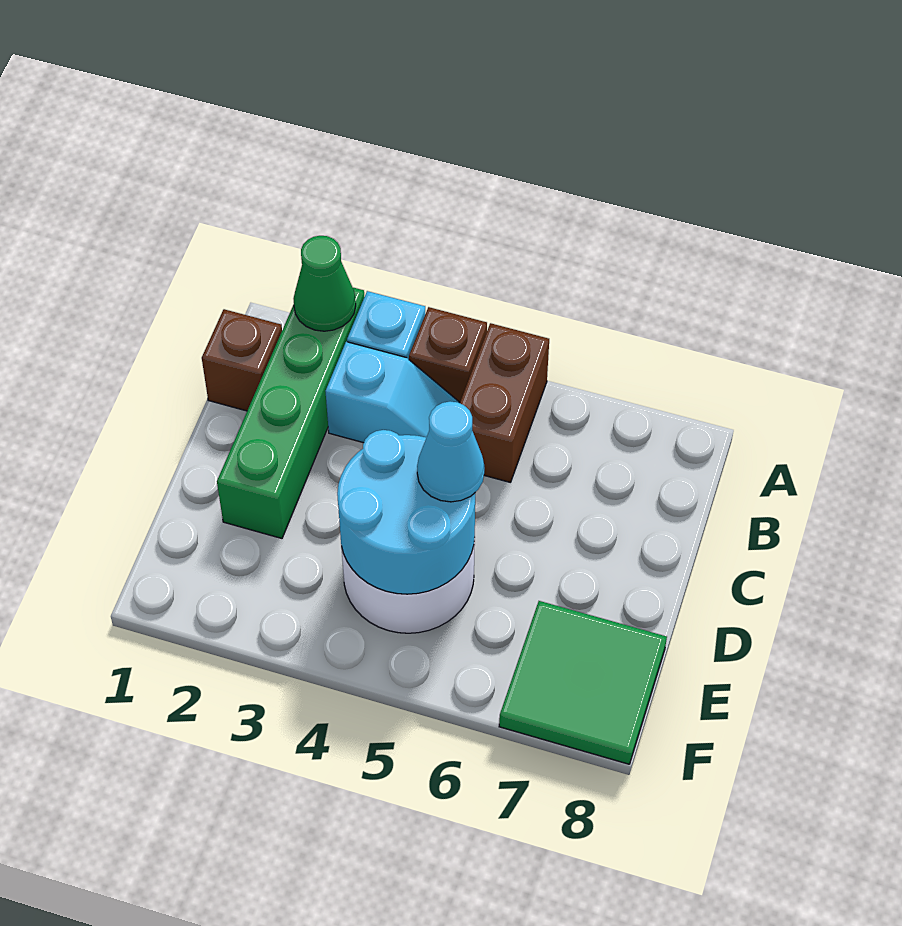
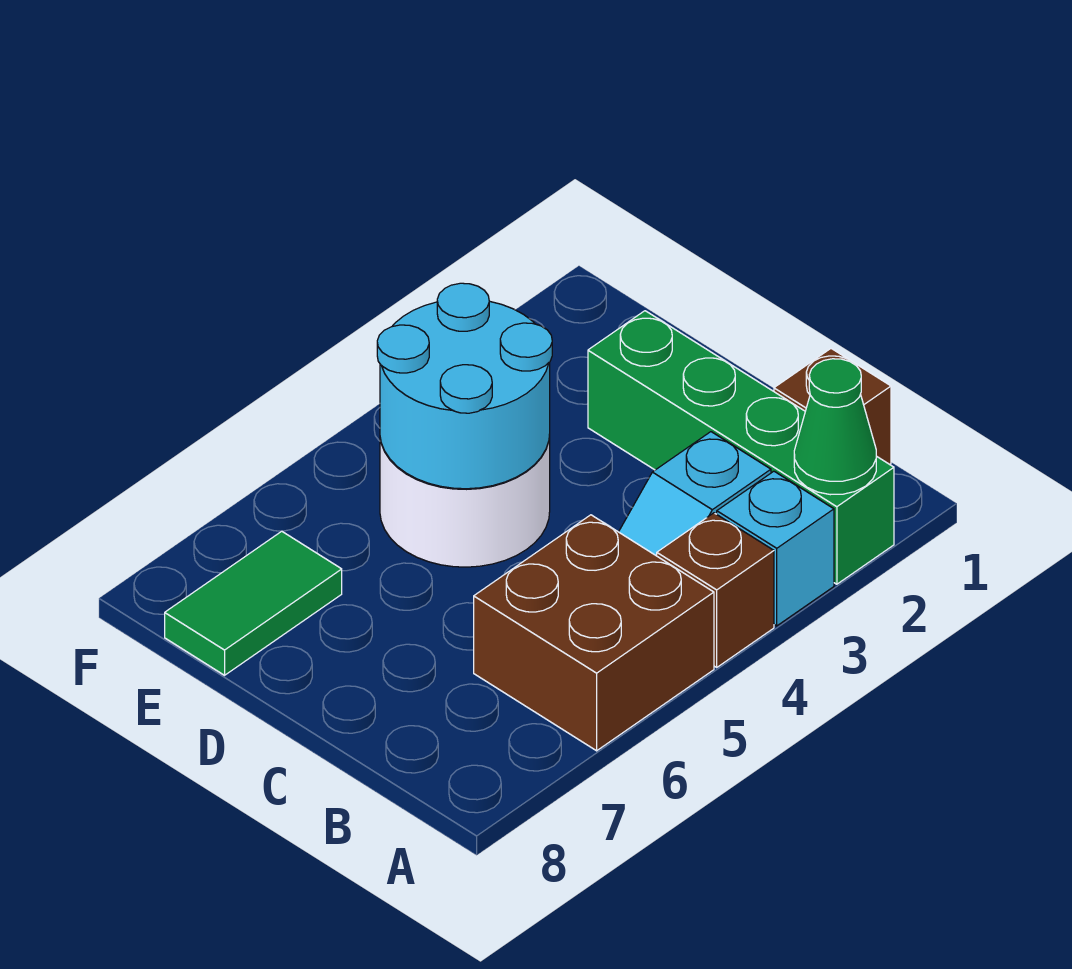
brown brick A5:B5 level 1 -> brown brick A5:B6 level 1
cyan cone D5 level 3 -> none
green tile E7:F8 level 1 -> green tile E7:E8 level 1

